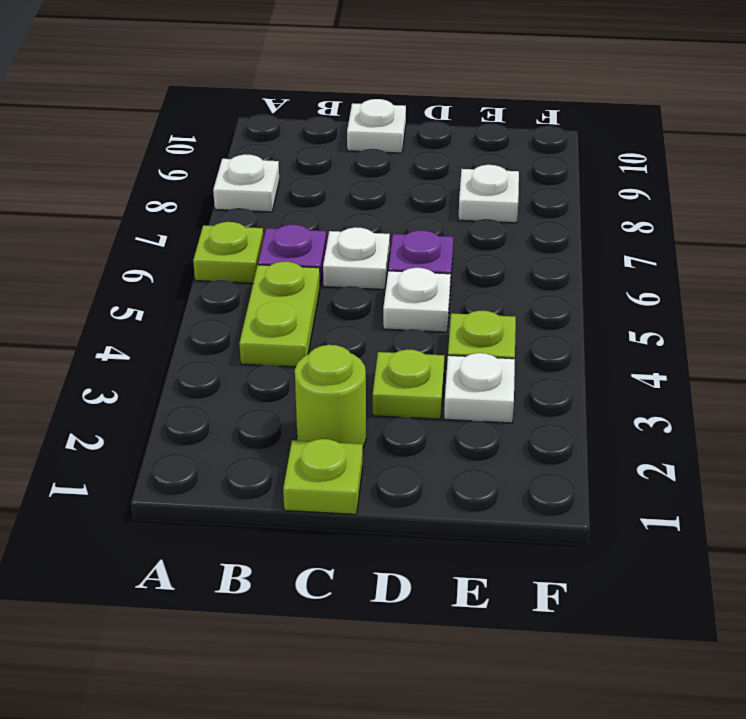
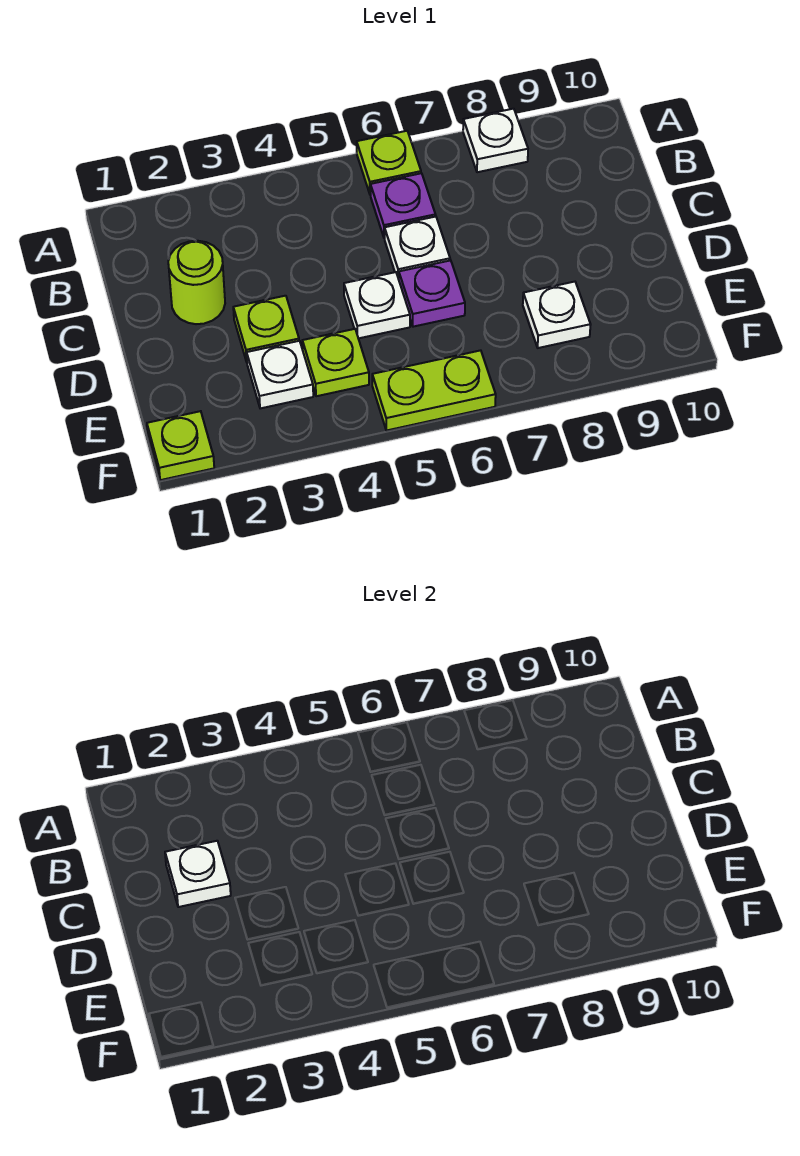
lime plate B4:B5 level 1 -> lime plate F5:F6 level 1
lime plate C1 level 1 -> lime plate F1 level 1
white plate C10 level 1 -> white plate C2 level 2

